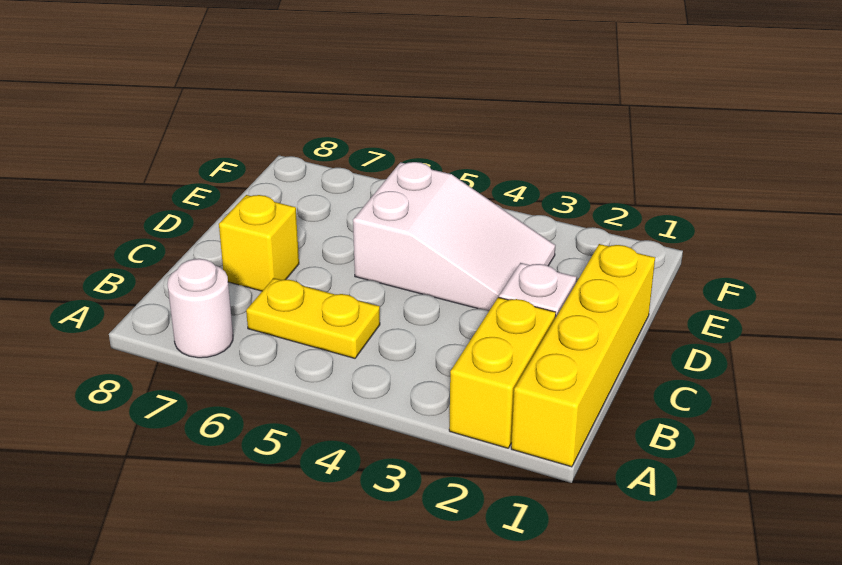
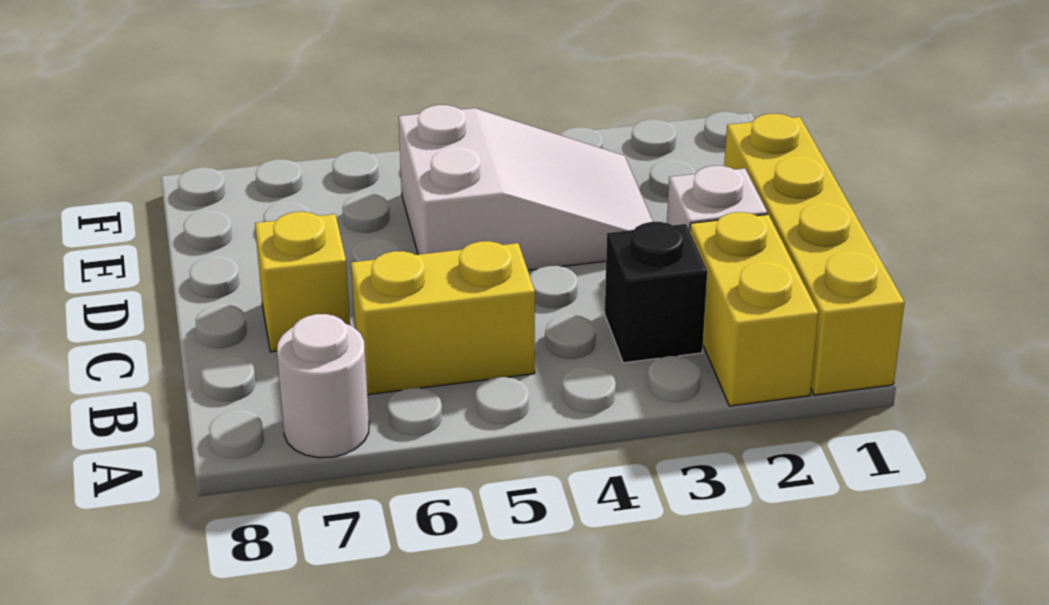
none -> black brick B3 level 1
yellow plate B5:B6 level 1 -> yellow brick B5:B6 level 1

